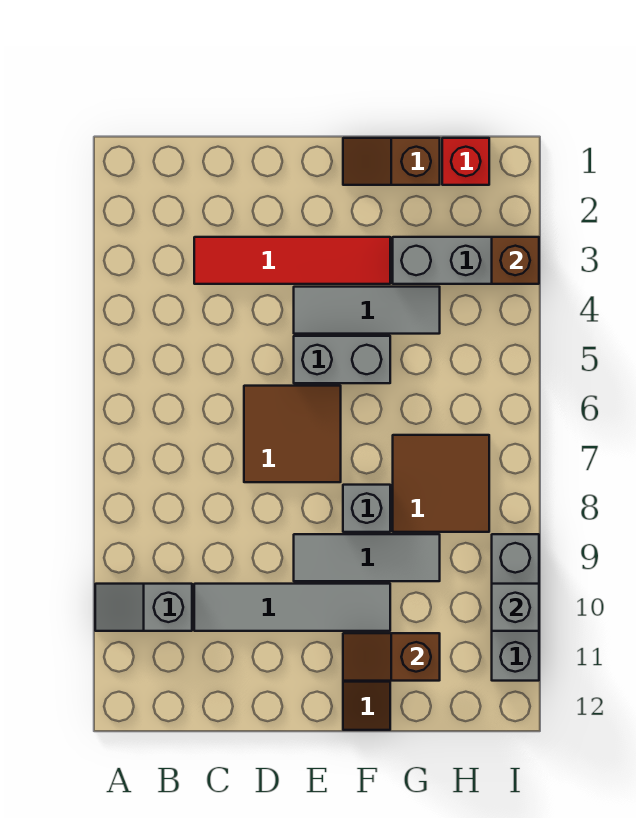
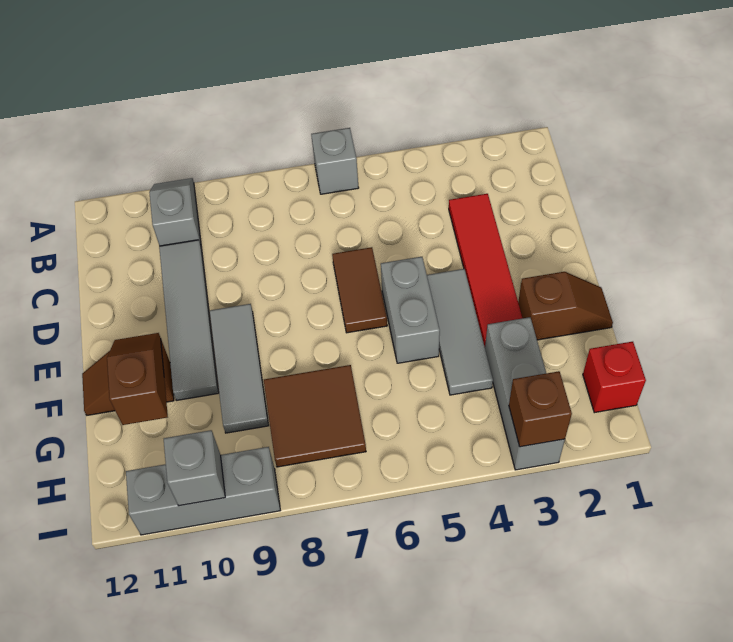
brown tile D6:E7 level 1 -> brown tile D6:E6 level 1
brown slope F1:G1 level 1 top G -> brown slope F1:F2 level 1 top 2
grey brick F8 level 1 -> grey brick A6 level 1

